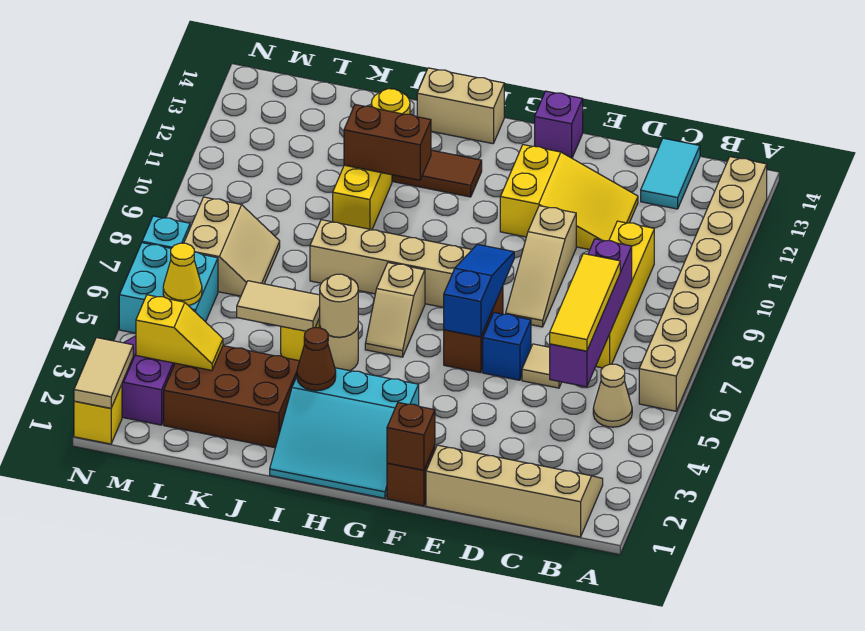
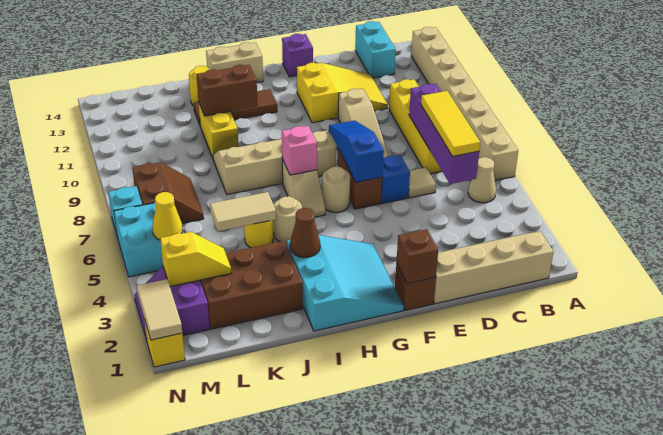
cyan tile C13:C14 level 1 -> cyan brick C13:C14 level 1
cyan slope G1:I3 level 1 top 3 -> cyan slope G1:I3 level 1 top I
none -> pink brick H7 level 2
tan round brick I5 level 2 -> tan round brick G6 level 1
tan slope L7:M8 level 1 top M -> brown slope L7:M8 level 1 top M

